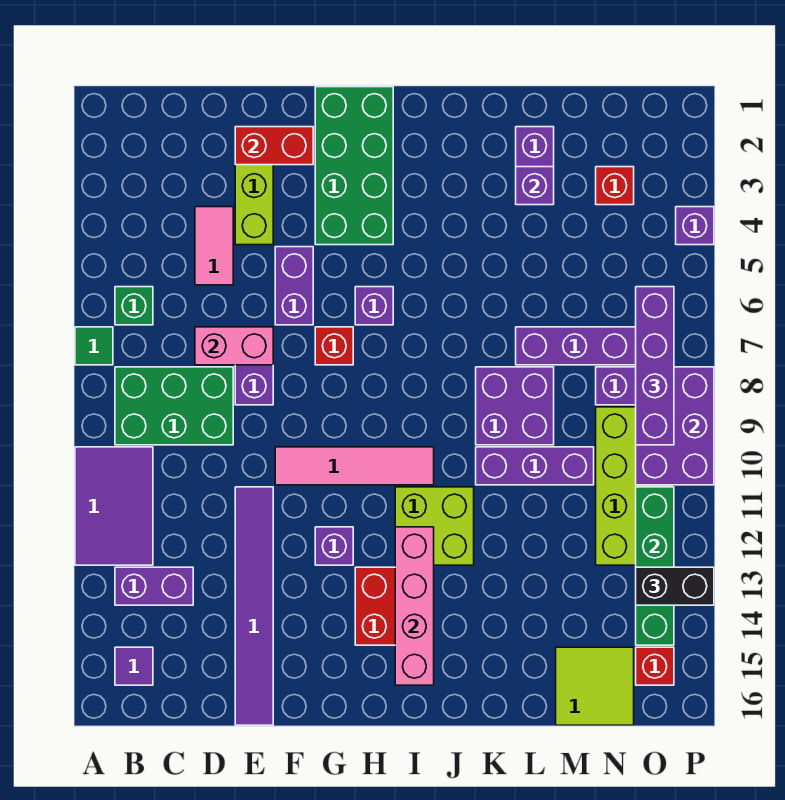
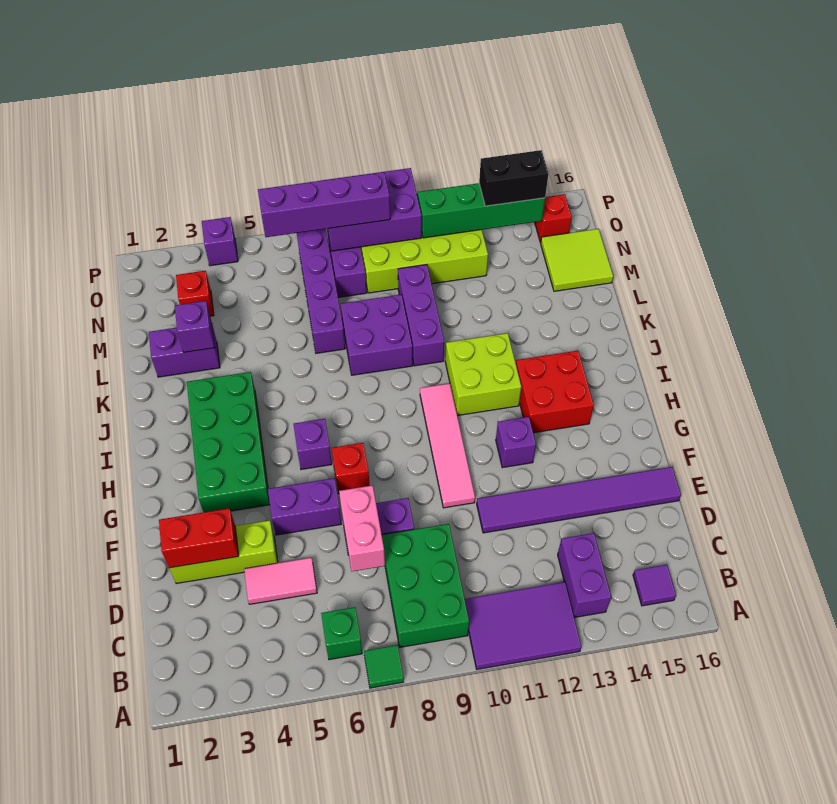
red brick E2:F2 level 2 -> red brick E2:E3 level 2
green brick G1:H4 level 1 -> green brick G3:J4 level 1
pink brick I12:I15 level 2 -> none
black brick O13:P13 level 3 -> black brick O13:O14 level 3

